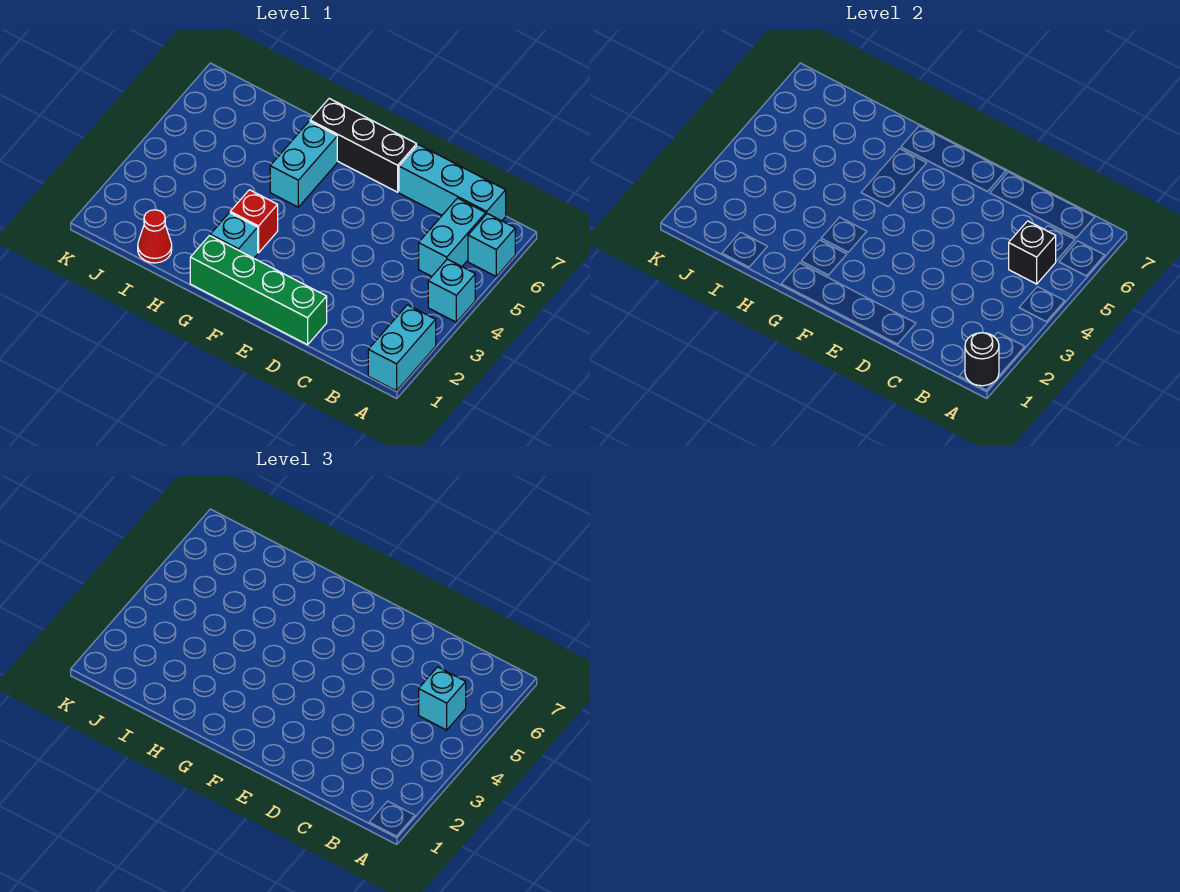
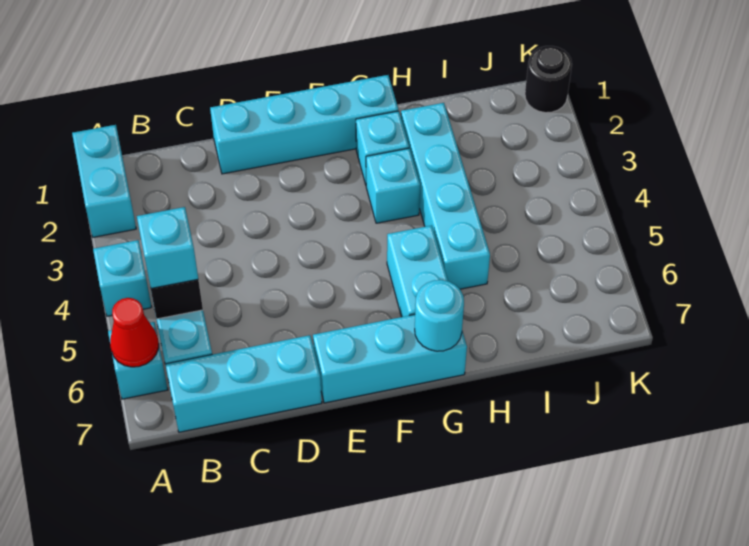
black round brick A1 level 2 -> black round brick K1 level 1
green brick D1:G1 level 1 -> cyan brick D1:G1 level 1
black brick E7:G7 level 1 -> cyan brick E7:G7 level 1
red brick G3 level 1 -> cyan brick G3 level 1
none -> cyan round brick G7 level 2
none -> cyan brick H2:H5 level 1
red cone I1 level 1 -> red cone A6 level 2

